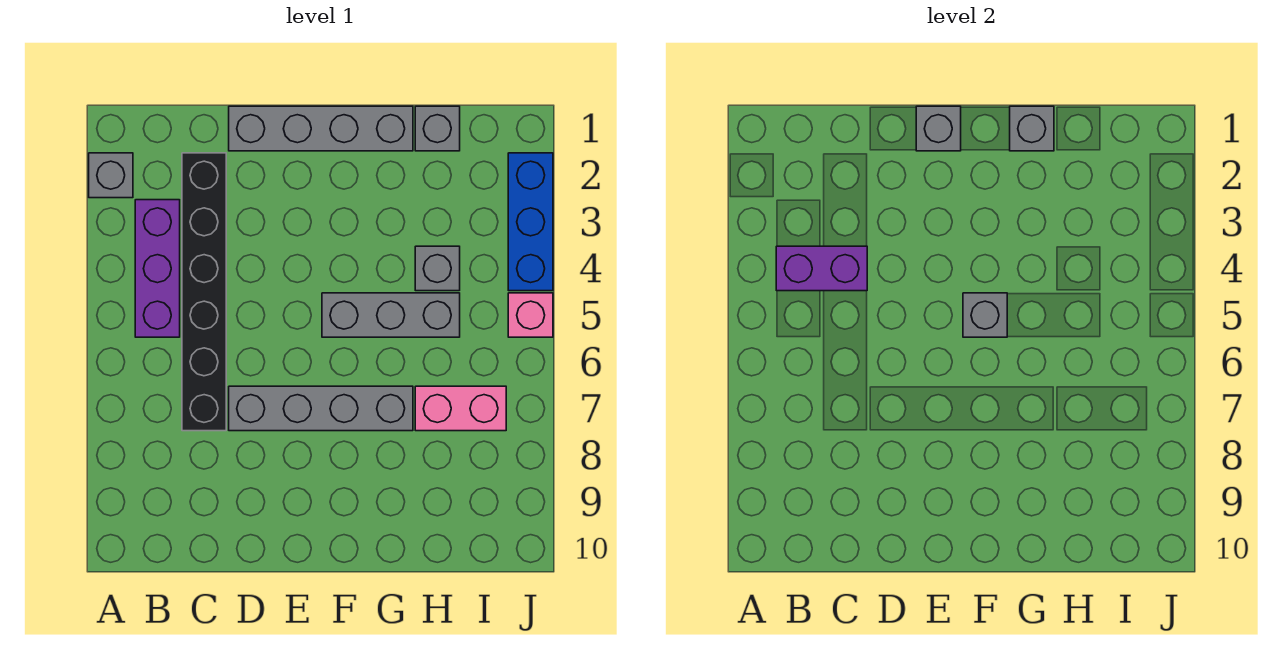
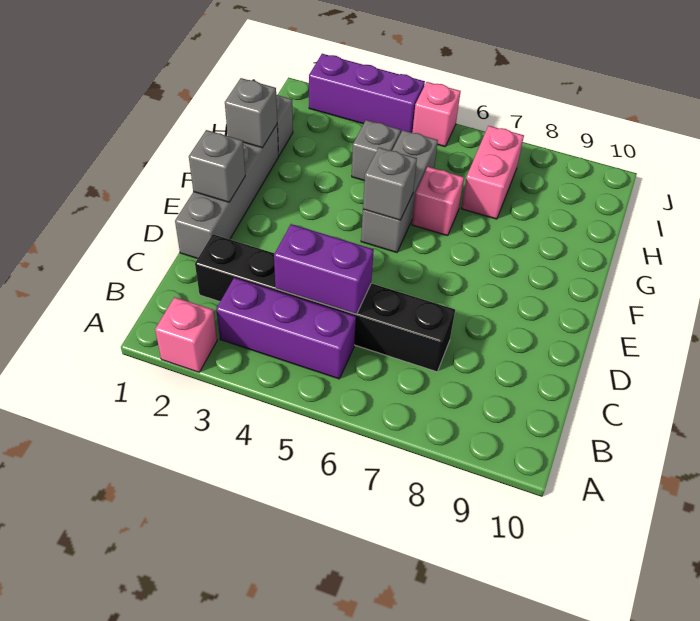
grey brick A2 level 1 -> pink brick A2 level 1
purple brick B4:C4 level 2 -> purple brick C4:C5 level 2
grey brick D7:G7 level 1 -> none
none -> pink brick G6 level 1
blue brick J2:J4 level 1 -> purple brick J2:J4 level 1

